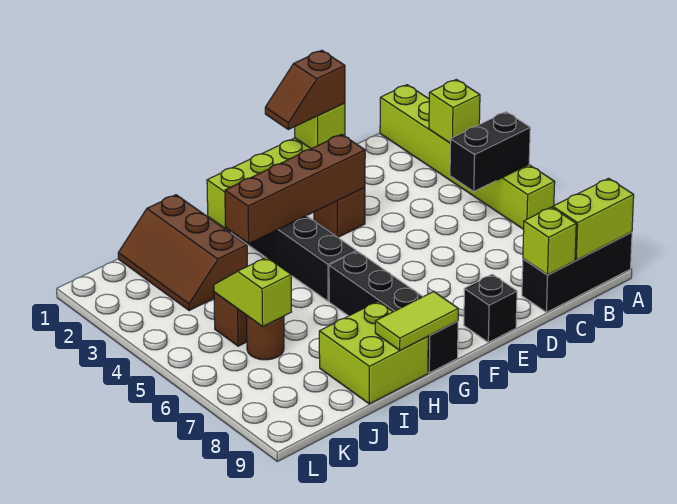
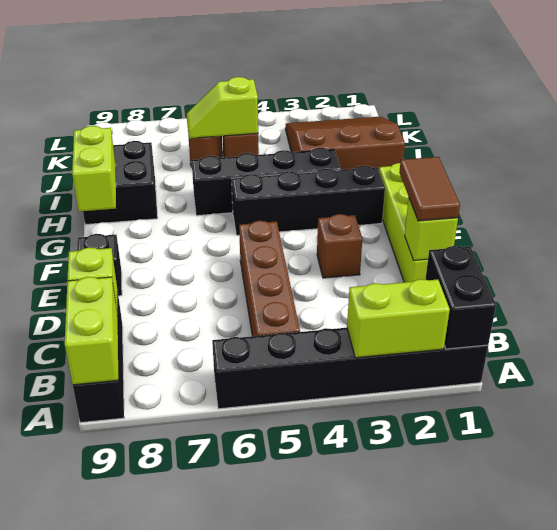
lime brick A1:A6 level 1 -> black brick A1:A6 level 1
lime brick A3 level 2 -> lime brick A2:A3 level 2
black brick A5:B5 level 2 -> black brick A1:B1 level 2
brown slope D1:E1 level 3 top D -> brown tile D1:E1 level 3
brown brick E3:H3 level 2 -> brown brick B5:E5 level 1
black brick G6:G9 level 1 -> black brick H3:H6 level 1
lime tile G9:H9 level 2 -> lime brick G9:H9 level 2
lime brick H8:I9 level 1 -> black brick H8:I9 level 1
brown slope I1:J3 level 1 top I -> brown slope I1:K3 level 1 top I
lime slope J5:J6 level 2 top 6 -> lime slope J5:J6 level 2 top 5

